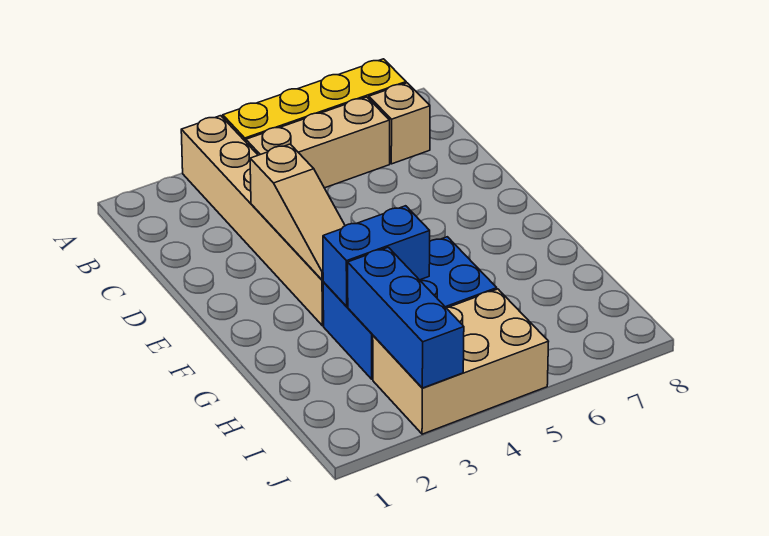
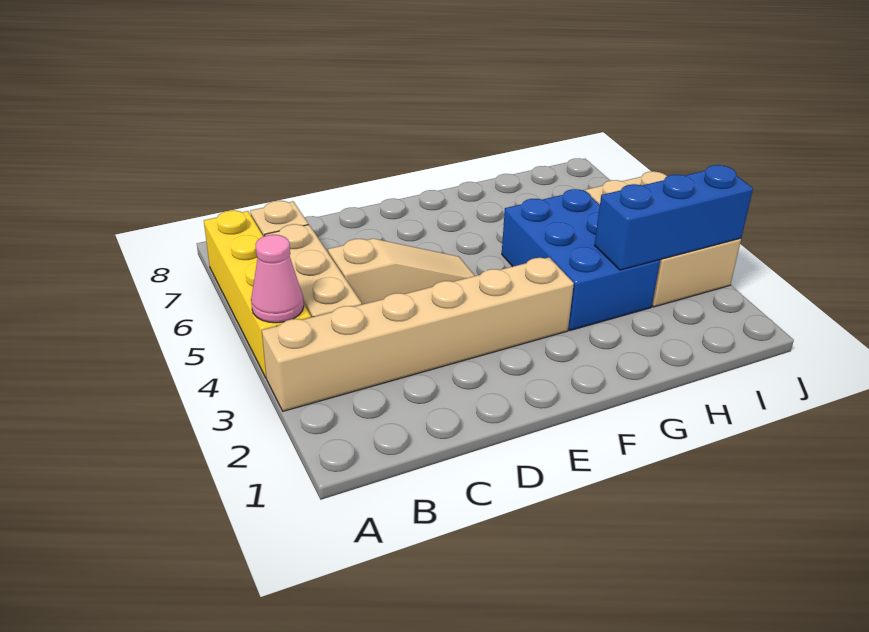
none -> pink cone A4 level 2
tan slope D3:F3 level 2 top D -> tan slope C5:E5 level 1 top C
blue brick G3:G4 level 2 -> none

